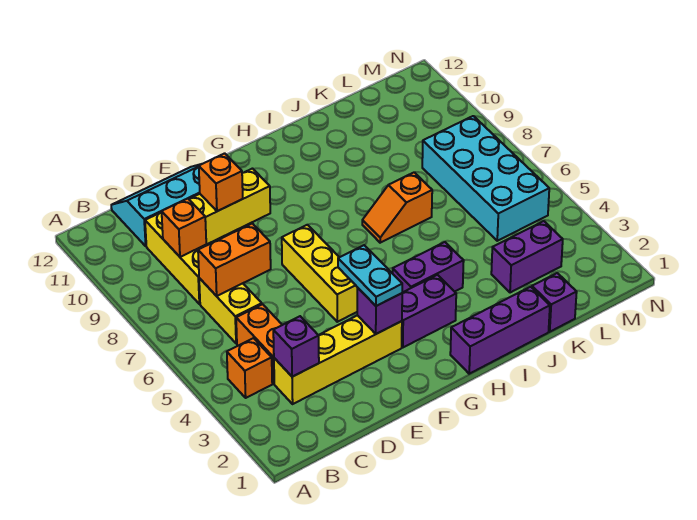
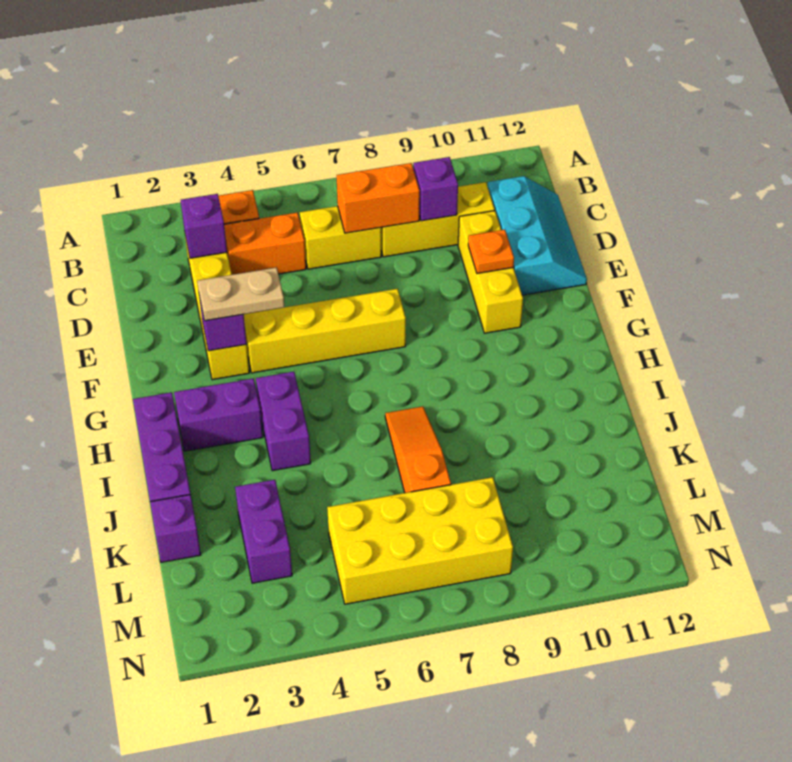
orange brick C7:D7 level 2 -> orange brick C7:C8 level 2
orange brick C9 level 2 -> purple brick C9 level 2
orange brick E10 level 2 -> orange plate E10 level 2
cyan plate F3:F4 level 3 -> tan plate F3:F4 level 3
yellow brick F5:F7 level 1 -> yellow brick F4:F7 level 1
purple brick G3:H3 level 1 -> purple brick H2:H3 level 1
orange slope I7:J7 level 1 top J -> orange slope I7:K7 level 1 top K
cyan brick L5:M8 level 1 -> yellow brick L5:M8 level 1

